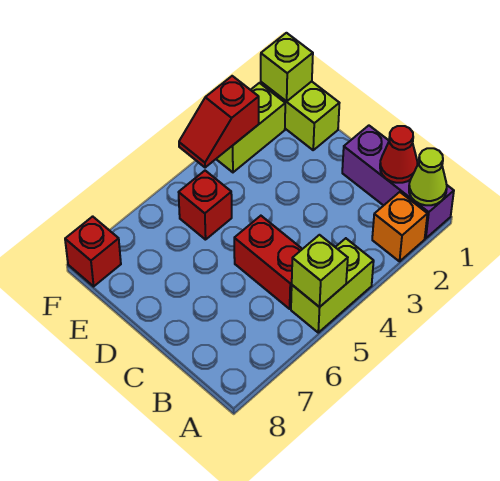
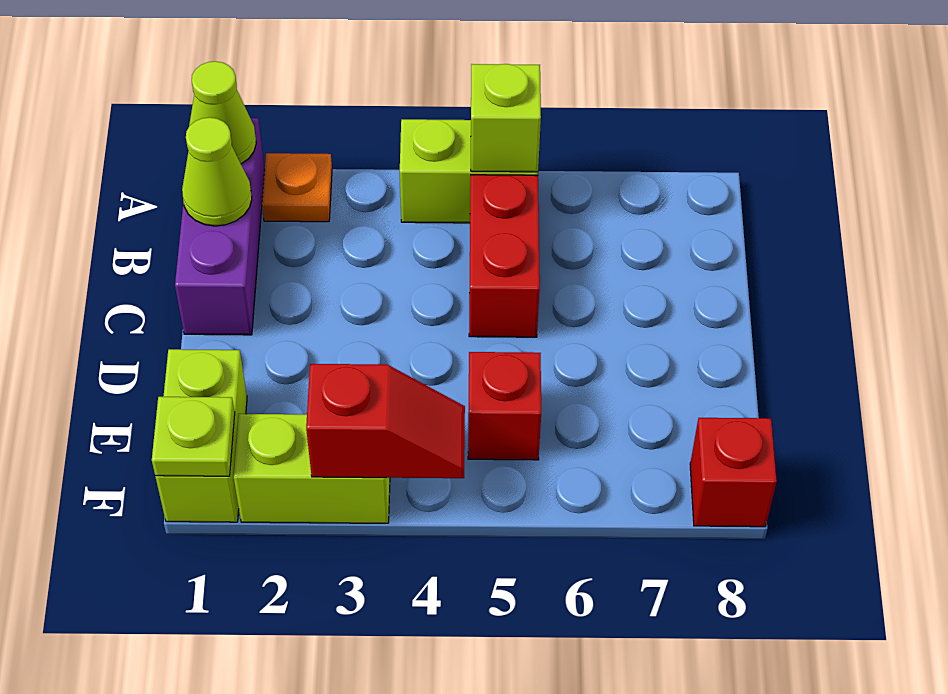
orange brick A2 level 1 -> orange plate A2 level 1
red cone B1 level 2 -> lime cone B1 level 2
lime brick F1 level 2 -> lime plate F1 level 2

